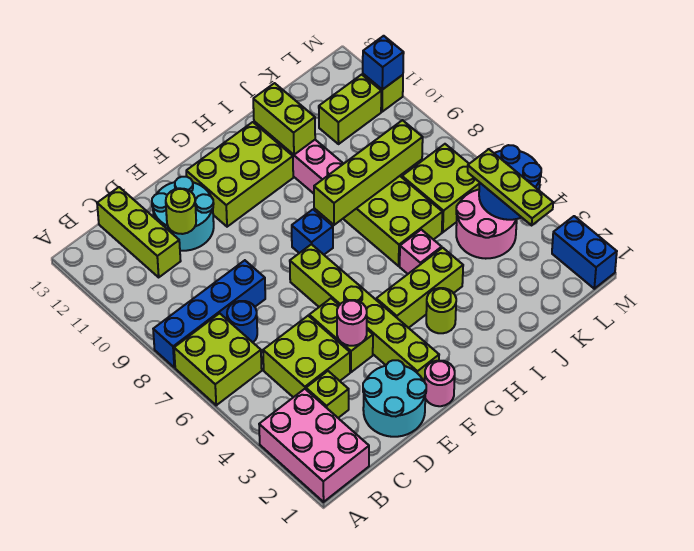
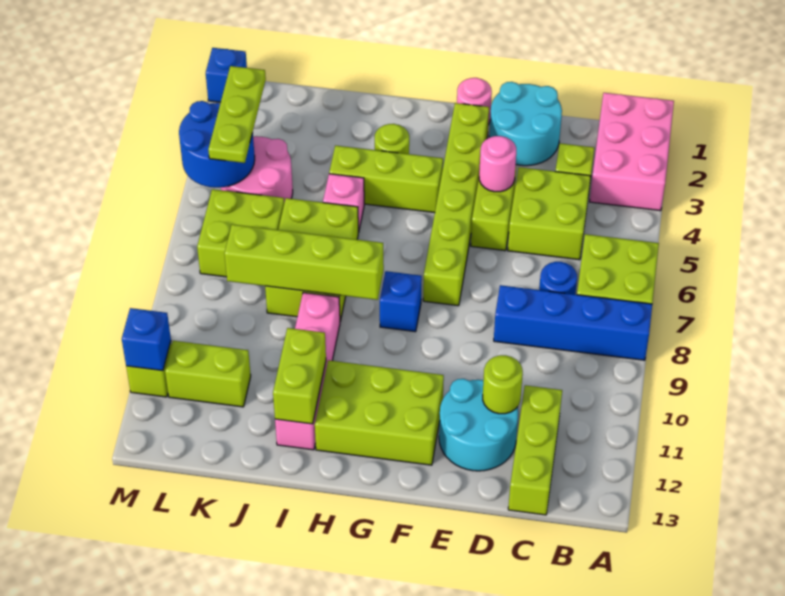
blue brick M1:M2 level 1 -> blue brick M1 level 1

